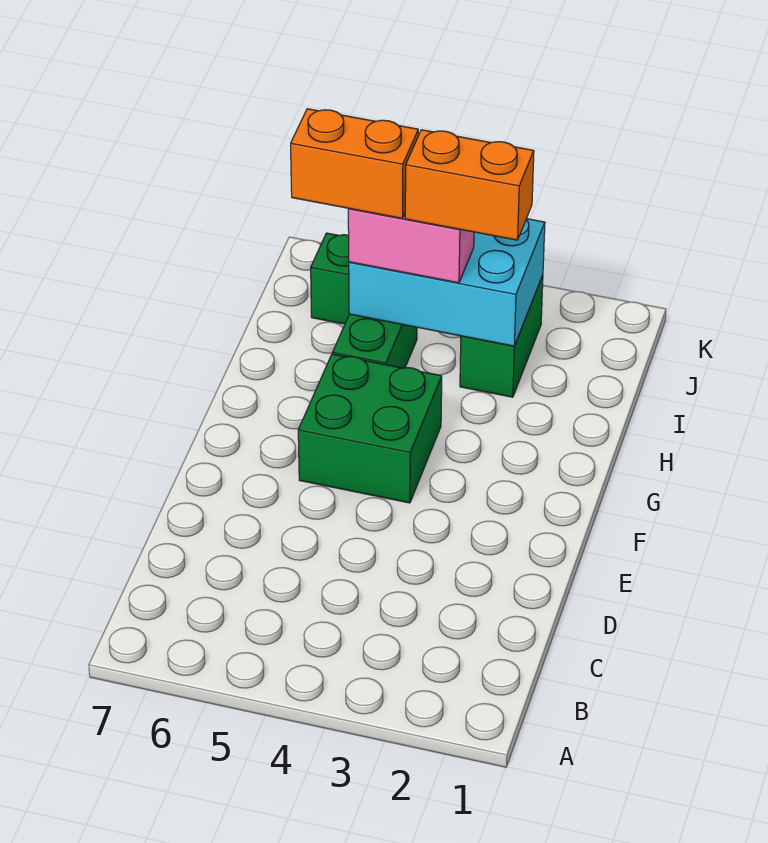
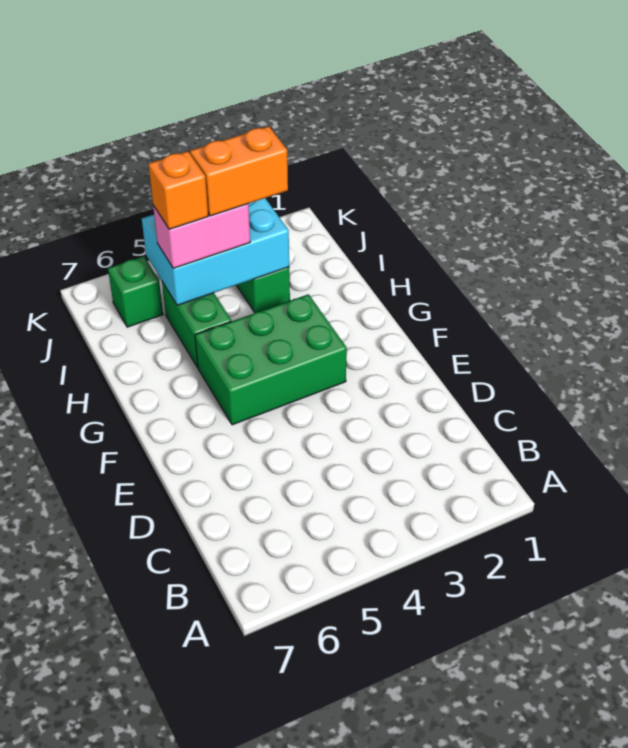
green brick F4:G5 level 1 -> green brick F3:G5 level 1
orange brick I5:I6 level 4 -> orange brick I5 level 4

